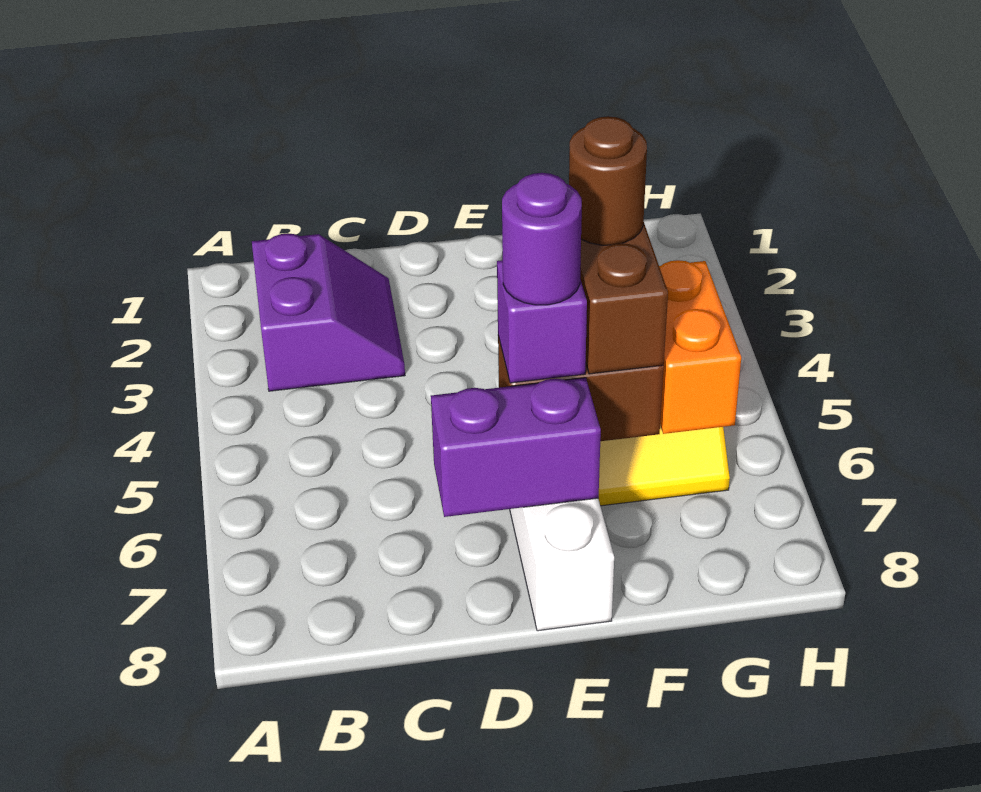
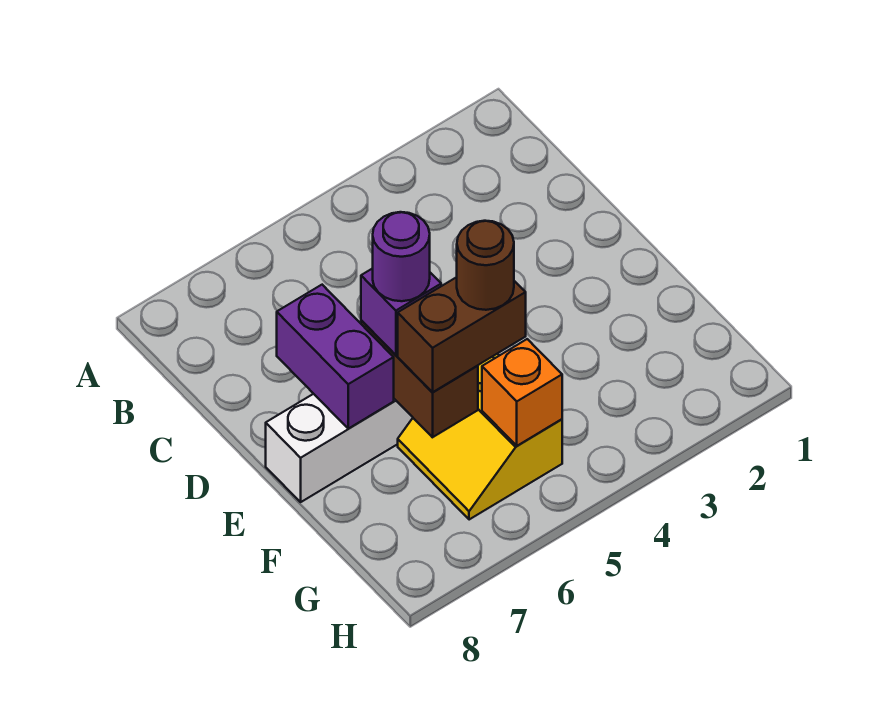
purple slope B2:C3 level 1 top B -> none
orange brick G5:G6 level 2 -> orange brick G5 level 2

